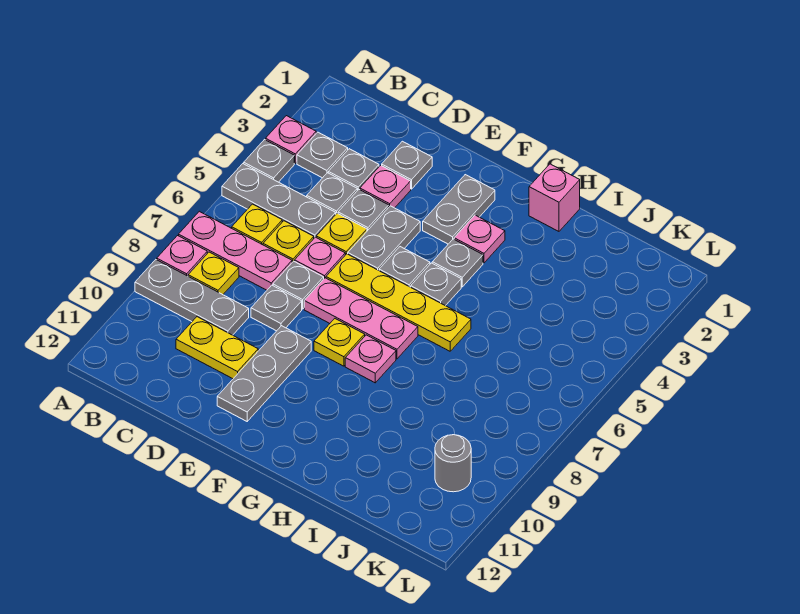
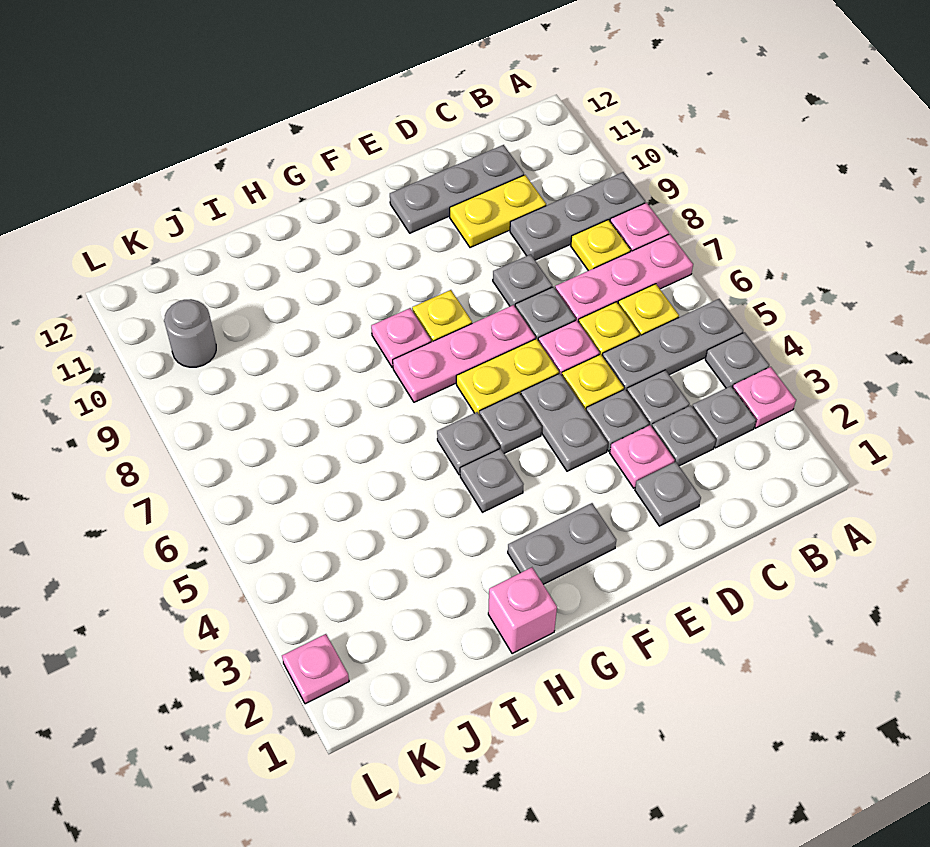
yellow plate E6:H6 level 1 -> yellow plate E6:F6 level 1
grey plate E9:E11 level 1 -> grey plate C11:E11 level 1
grey plate F2:F3 level 1 -> grey plate F2:G2 level 1
pink plate G3 level 1 -> pink plate L2 level 1

